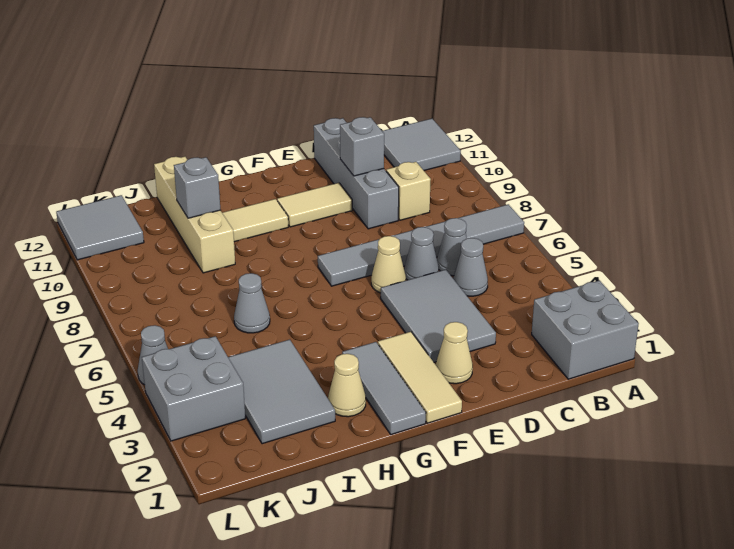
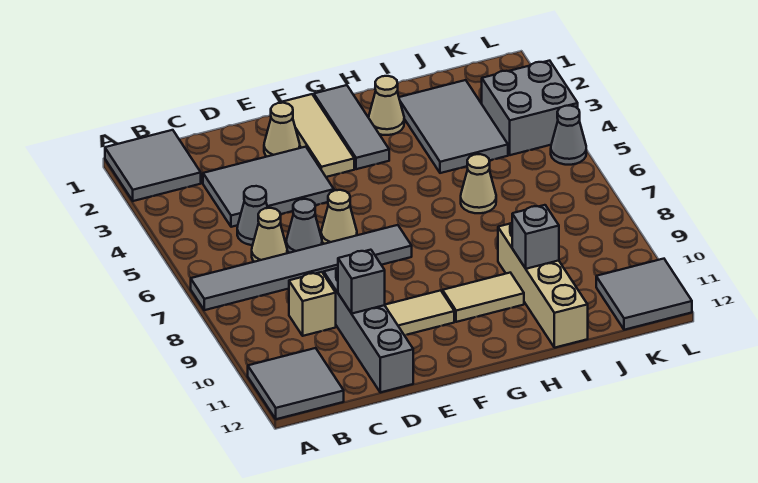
grey brick A1:B2 level 1 -> grey tile A1:B2 level 1
grey cone C6 level 1 -> tan cone C6 level 1
grey tile D3:E5 level 1 -> grey tile C3:E4 level 1
grey cone I6 level 1 -> tan cone I6 level 1

